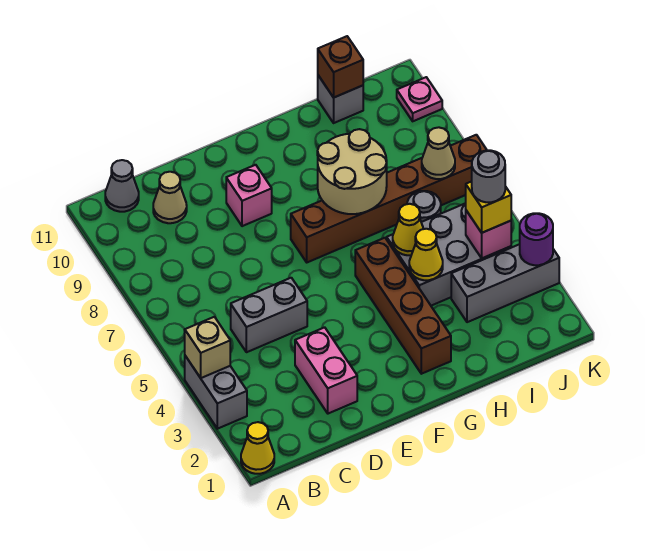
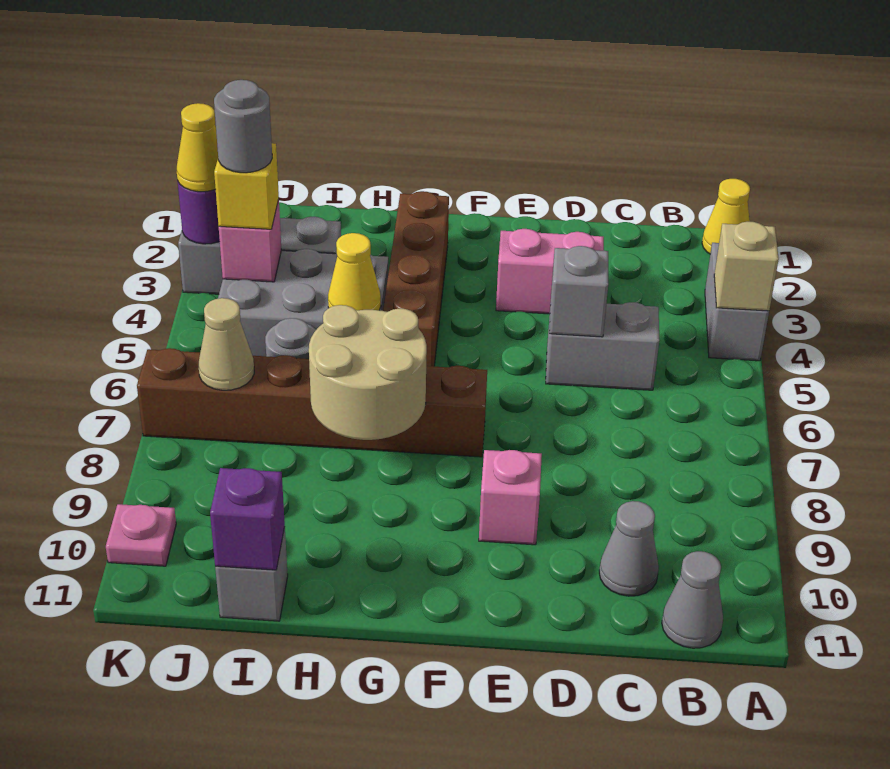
tan cone C10 level 1 -> grey cone C10 level 1
pink brick D2:D3 level 1 -> pink brick D3:E3 level 1
none -> grey brick D5 level 2
yellow cone H4 level 2 -> yellow cone K3 level 3
brown brick I11 level 2 -> purple brick I11 level 2

